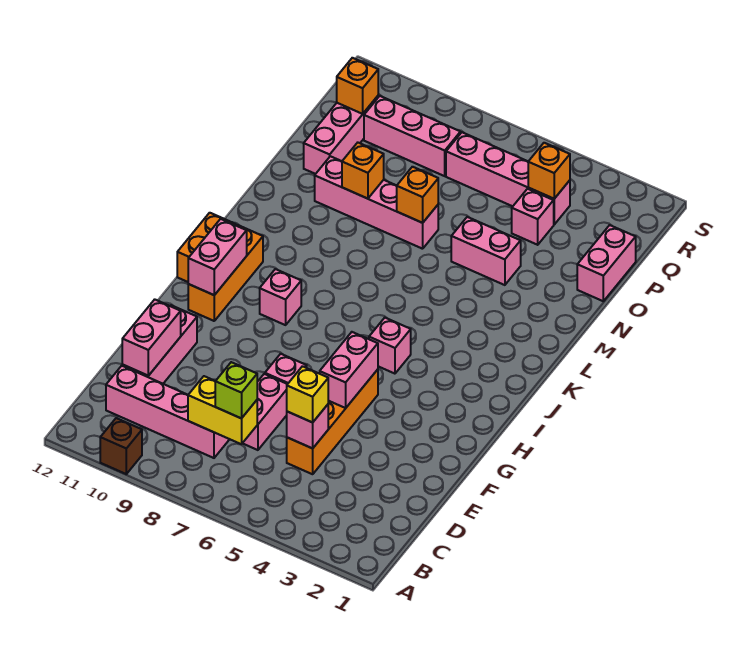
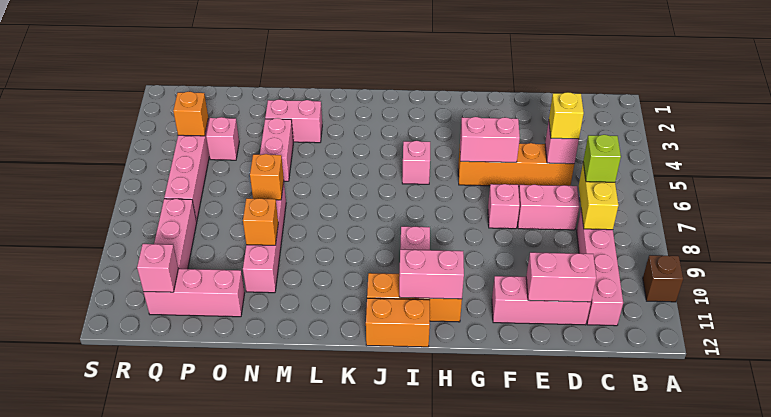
pink brick O1:P1 level 1 -> pink brick M3:N3 level 1
orange brick Q11 level 2 -> pink brick Q11 level 2

